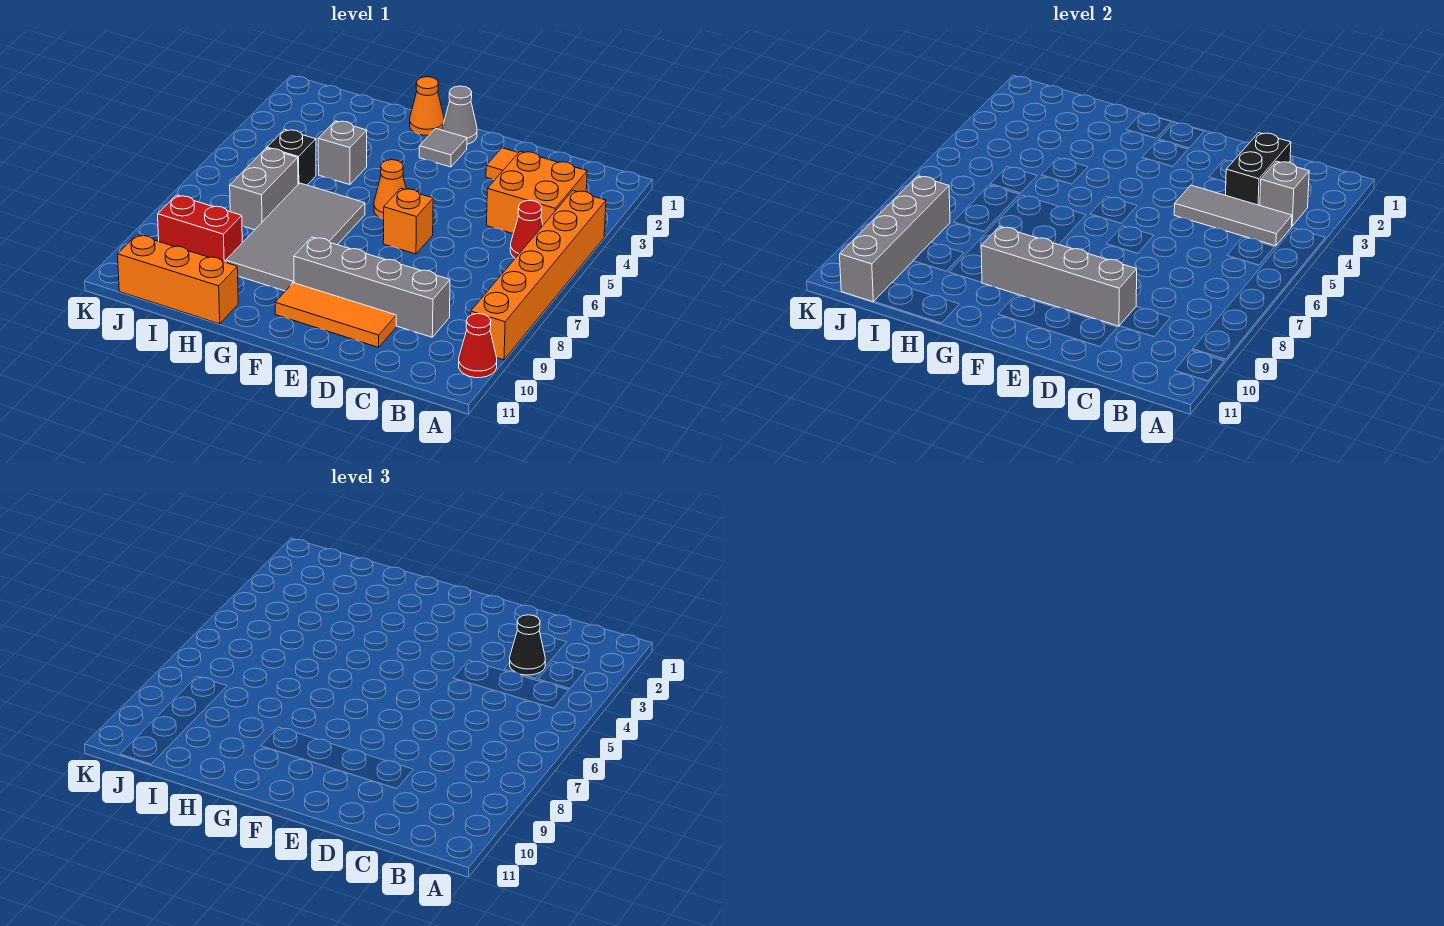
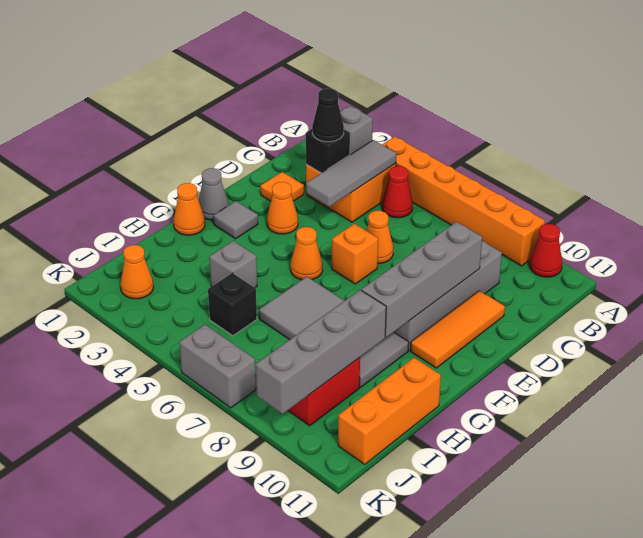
black brick C2:C3 level 2 -> black brick C3 level 2
none -> orange cone D6 level 1
none -> orange cone E3 level 1
grey brick I6:I7 level 1 -> grey brick K6:K7 level 1
none -> orange cone J2 level 1
grey brick J8:J11 level 2 -> grey brick H9:K9 level 2

